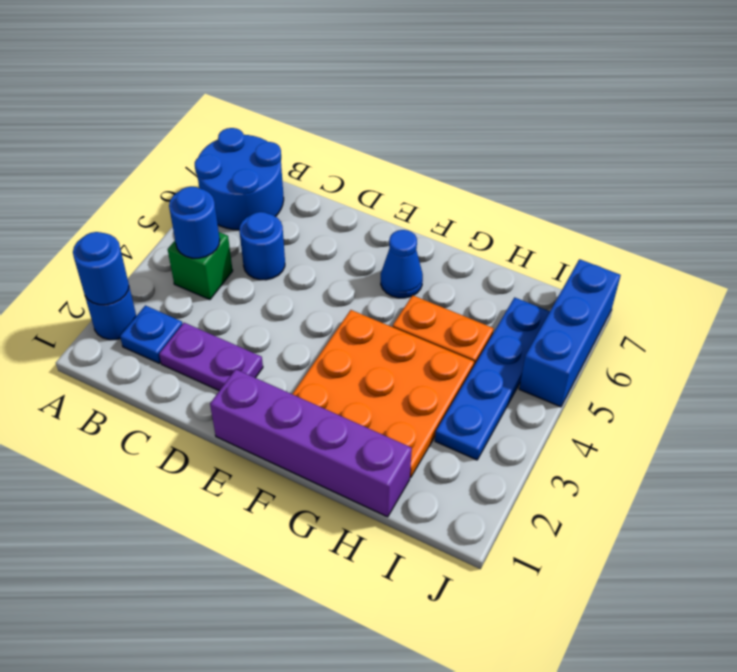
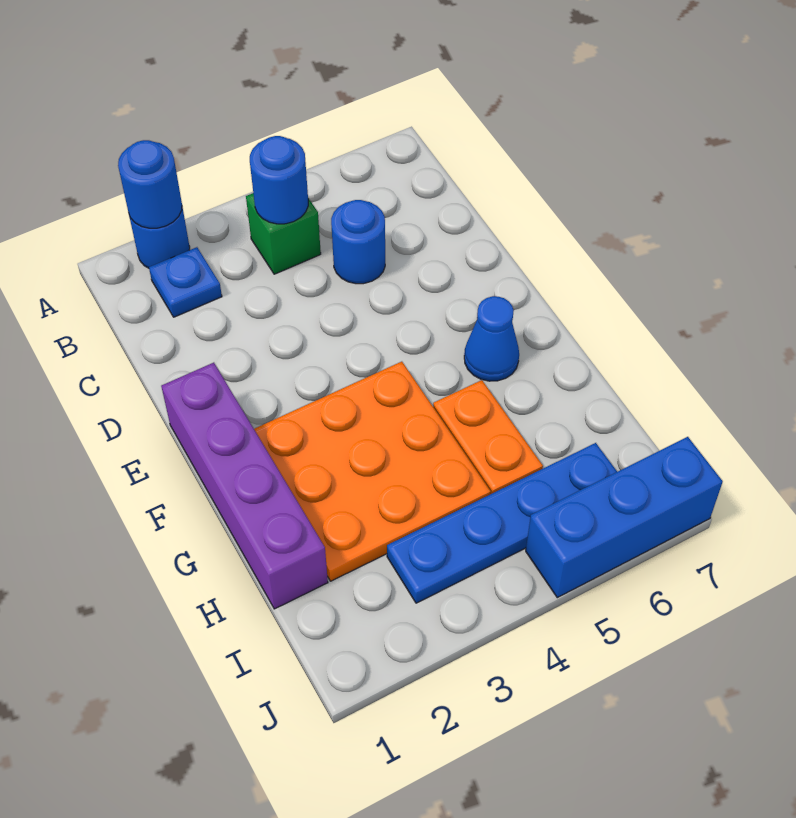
blue round brick A6:B7 level 1 -> none
purple plate C2:D2 level 1 -> none

